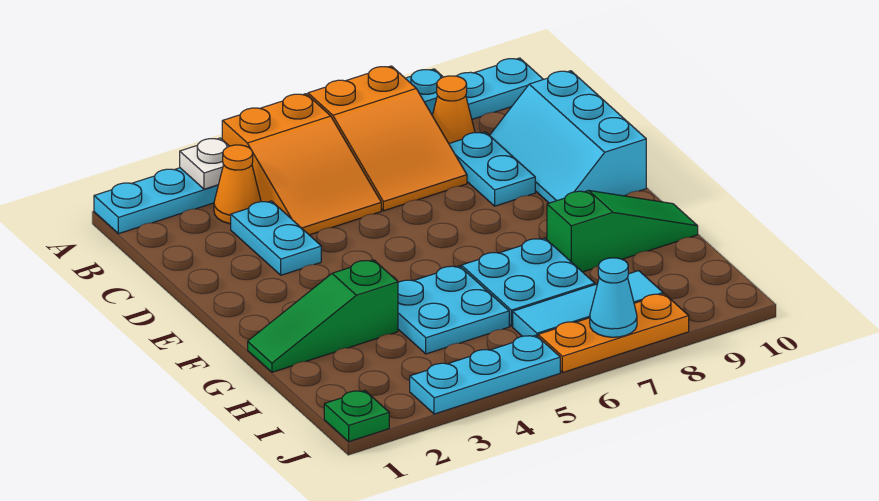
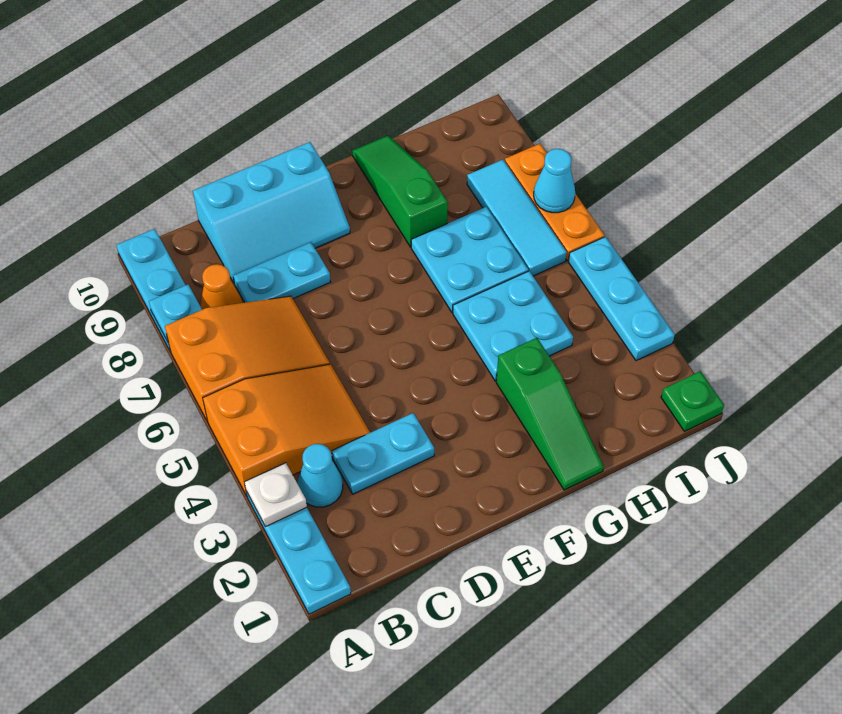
orange cone B3 level 1 -> cyan cone B3 level 1

